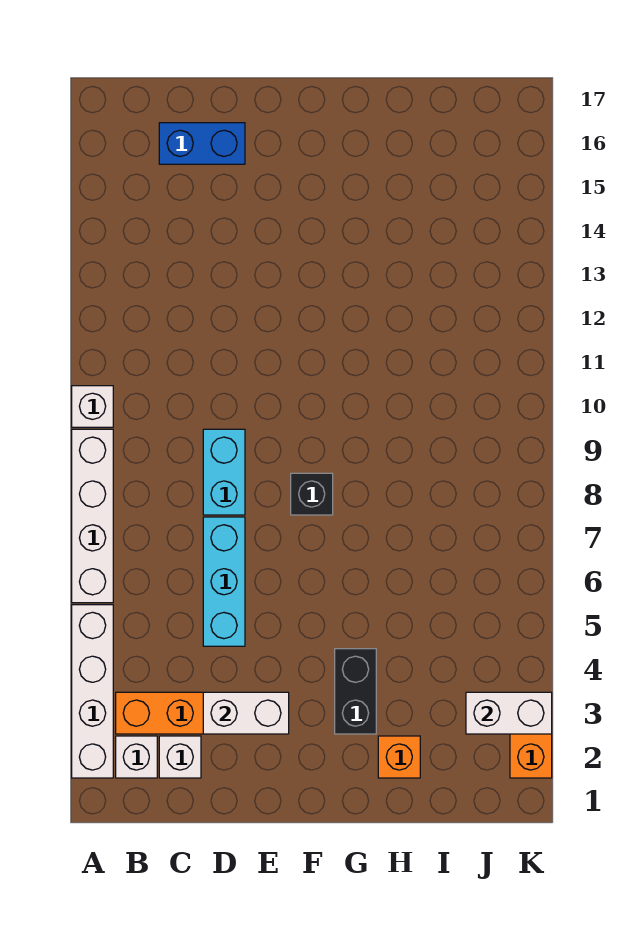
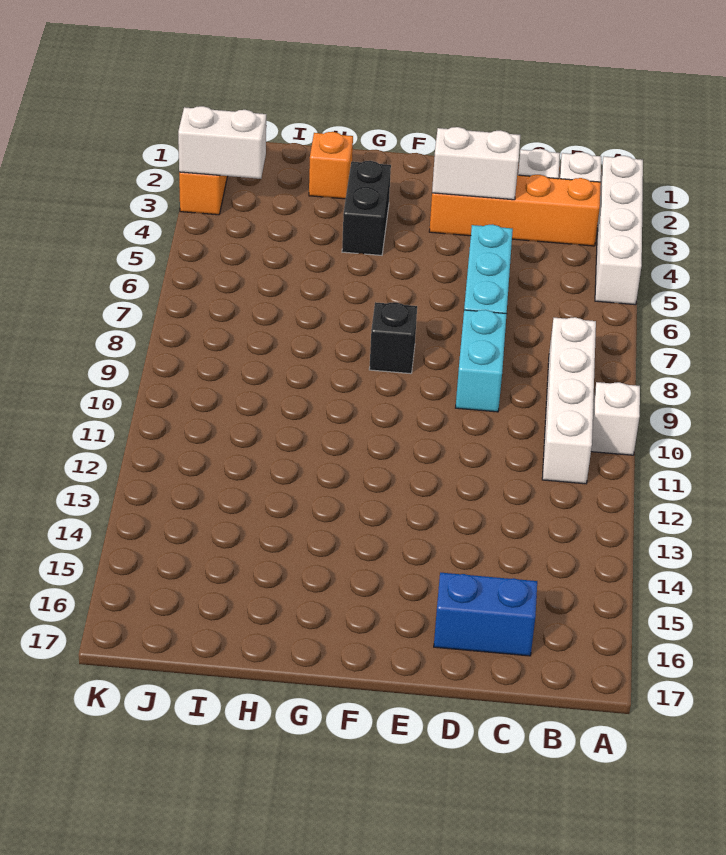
white brick A6:A9 level 1 -> white brick B8:B11 level 1

